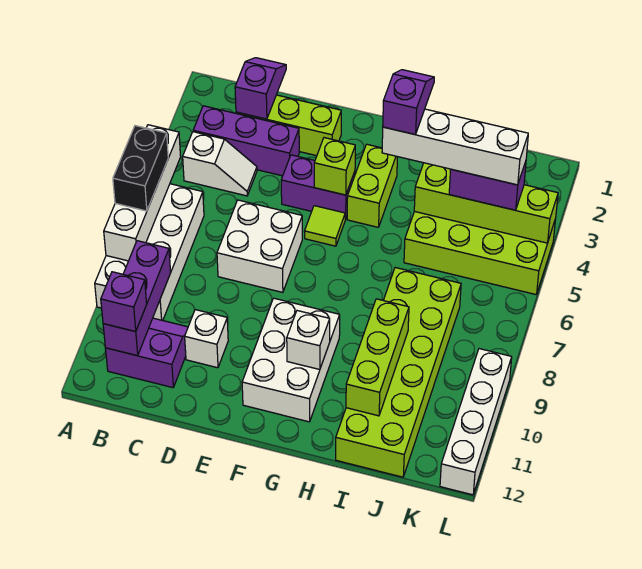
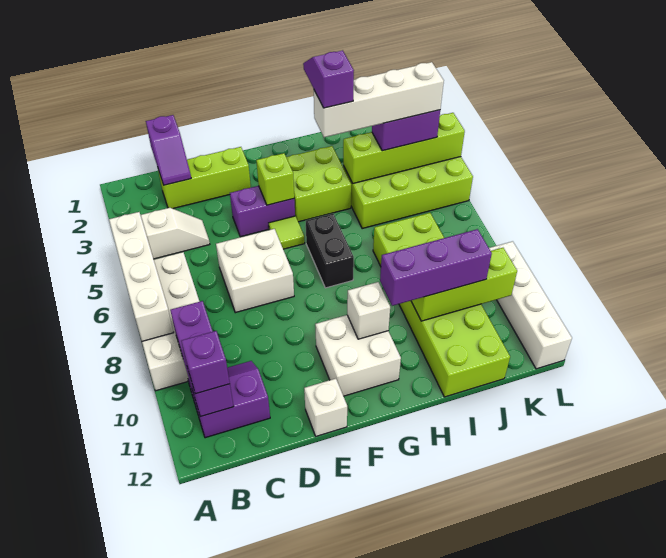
black brick A6:A7 level 3 -> black brick G6:G7 level 1
purple brick B3:D3 level 1 -> purple brick H10:J10 level 3
purple slope C1:C2 level 2 top 2 -> purple slope C1:C2 level 2 top 1
white brick D10 level 1 -> white brick E12 level 1
white brick F9:G11 level 1 -> white brick F10:G11 level 1
lime brick G3:G4 level 1 -> lime brick G3:H4 level 1
lime brick I9:I11 level 2 -> lime brick I10:K10 level 2

